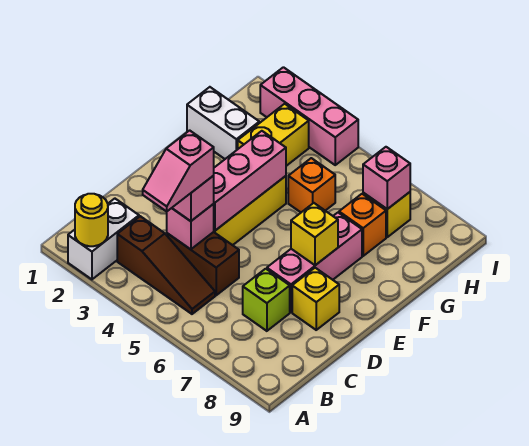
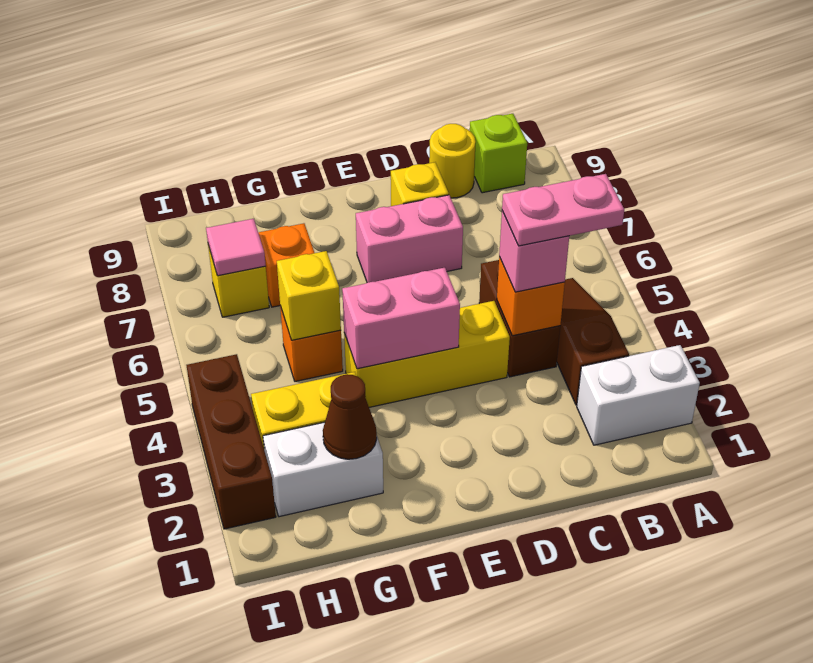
yellow round brick A2 level 2 -> yellow round brick C9 level 1
pink slope B4:C4 level 4 top C -> pink plate B4:C4 level 4
pink brick C4 level 2 -> orange brick C4 level 2
lime brick C7 level 1 -> lime brick B9 level 1
pink brick D4:F4 level 2 -> pink brick E4:F4 level 2
pink brick D7:F7 level 1 -> pink brick D7:E7 level 1
yellow brick E7 level 2 -> yellow brick G5 level 2
white brick G1:G2 level 1 -> white brick G2:H2 level 1
none -> brown cone G2 level 2
pink brick H7 level 2 -> pink tile H7 level 2
pink brick I2:I4 level 1 -> brown brick I2:I4 level 1

